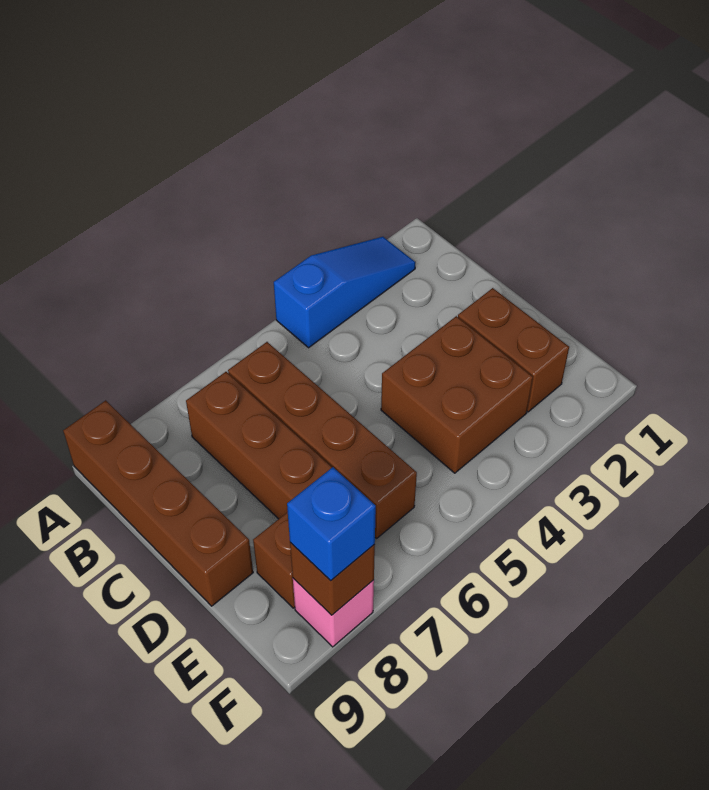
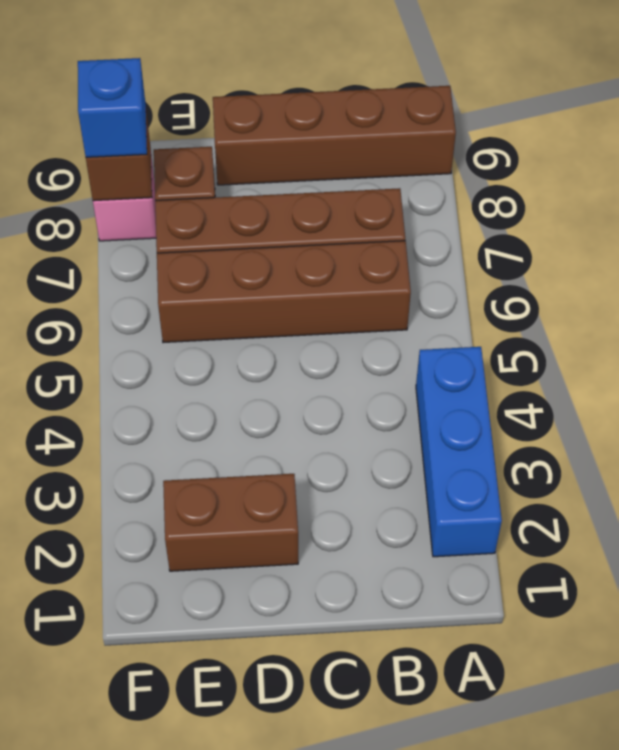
blue slope A2:A4 level 1 top 4 -> blue brick A2:A4 level 1
brown brick D3:E4 level 1 -> none

